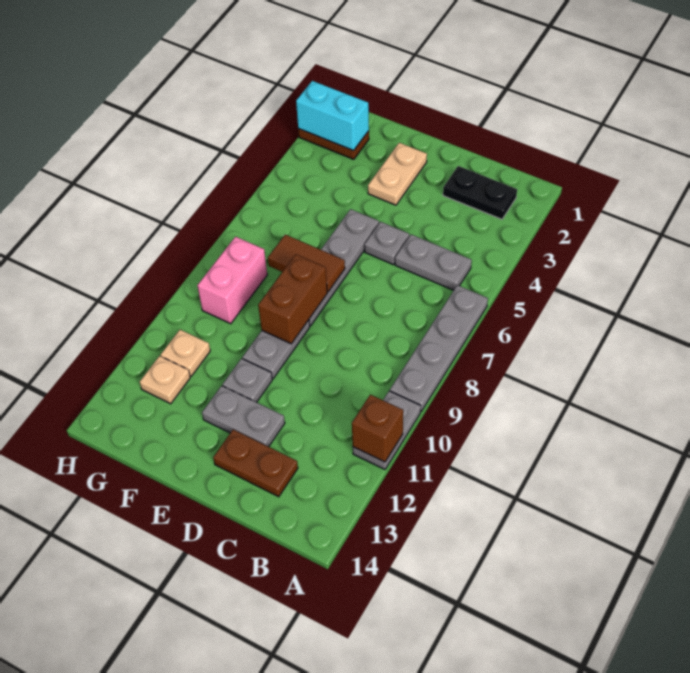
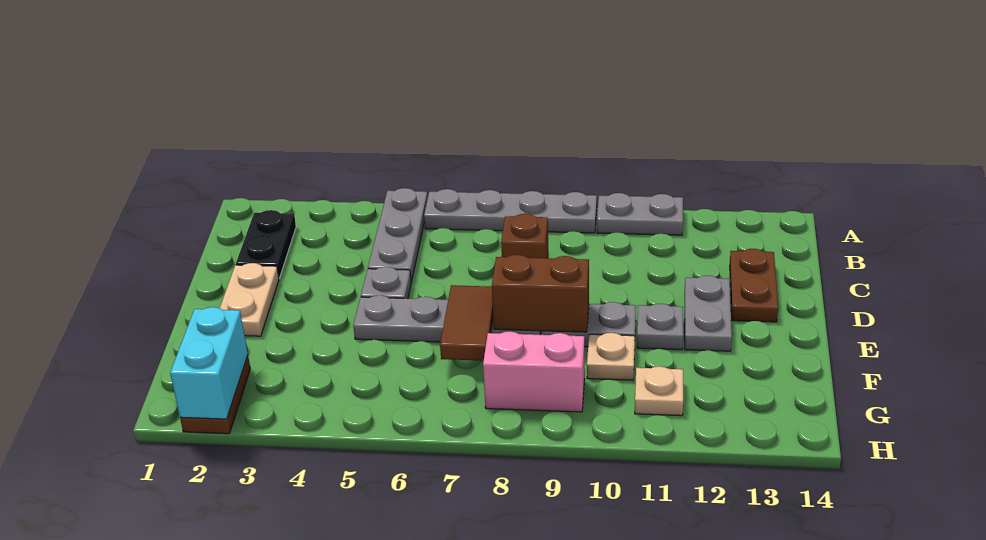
brown brick A11 level 2 -> brown brick C8 level 1
grey plate B5:C5 level 1 -> grey plate A5:C5 level 1
tan plate E2:E3 level 1 -> tan plate D2:E2 level 1
tan plate G12 level 1 -> tan plate F10 level 1

